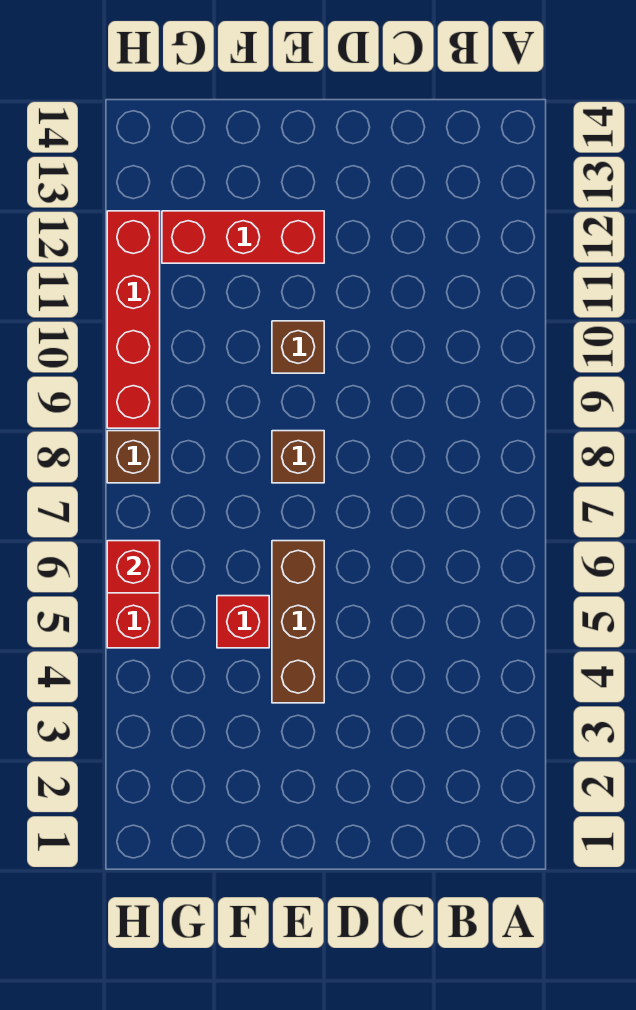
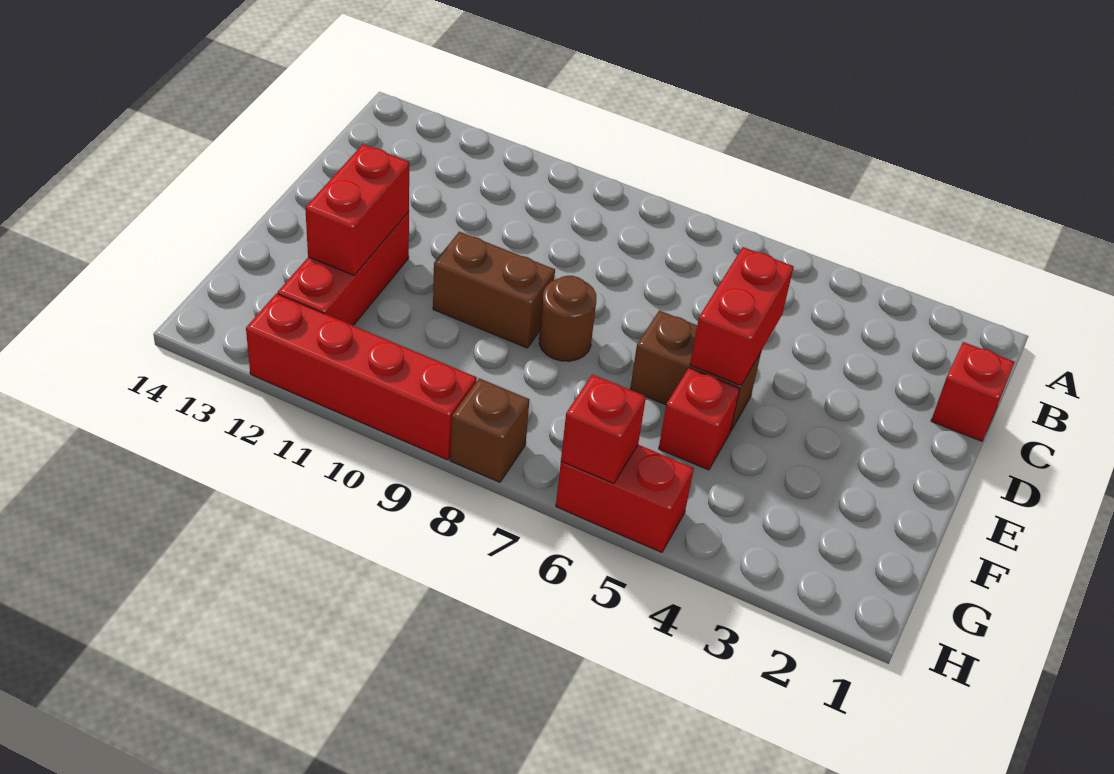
none -> red brick C1 level 1
none -> red brick D5:E5 level 2
brown brick E4:E6 level 1 -> brown brick E5:E6 level 1
brown brick E8 level 1 -> brown round brick E8 level 1
brown brick E10 level 1 -> brown brick E9:E10 level 1
none -> red brick E12:F12 level 2

